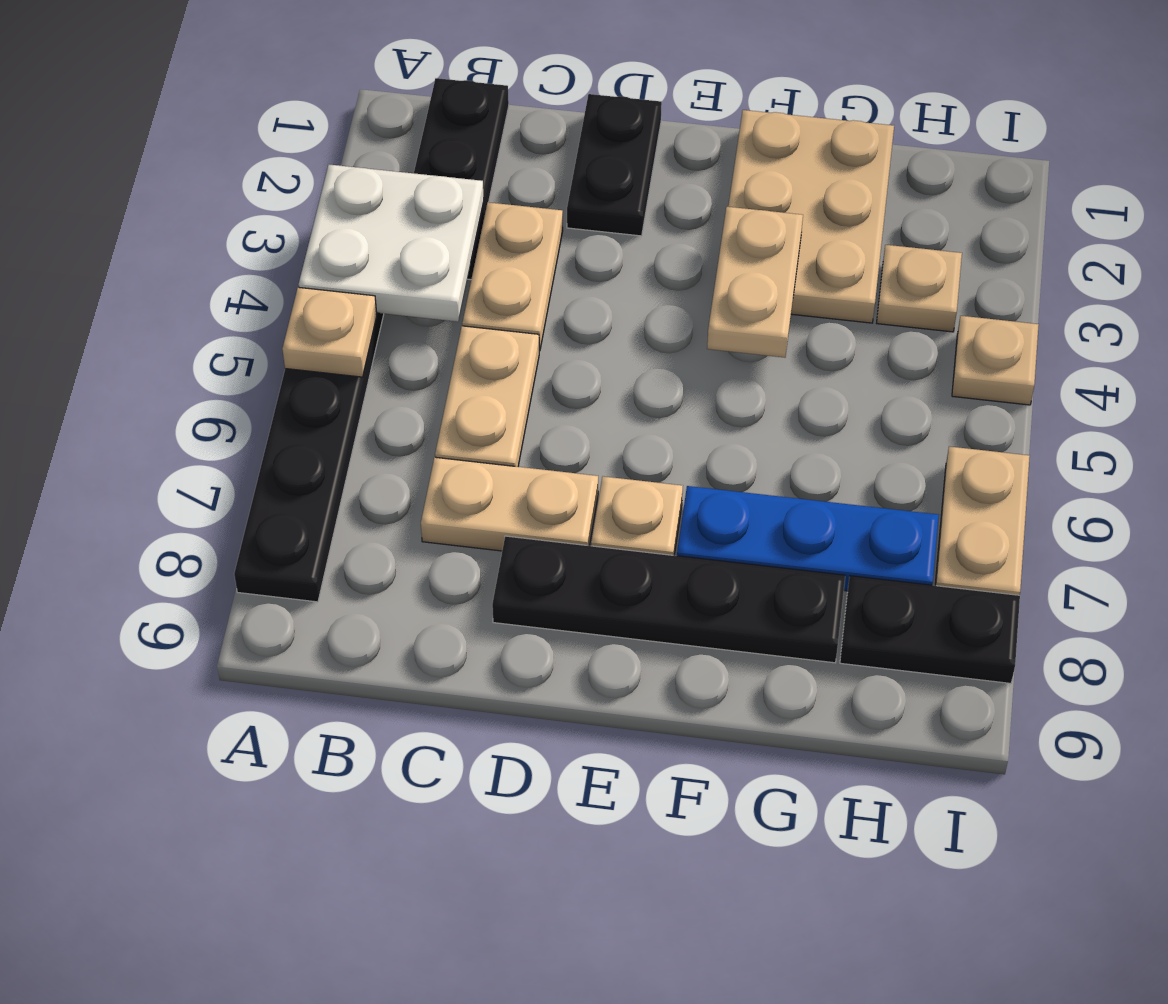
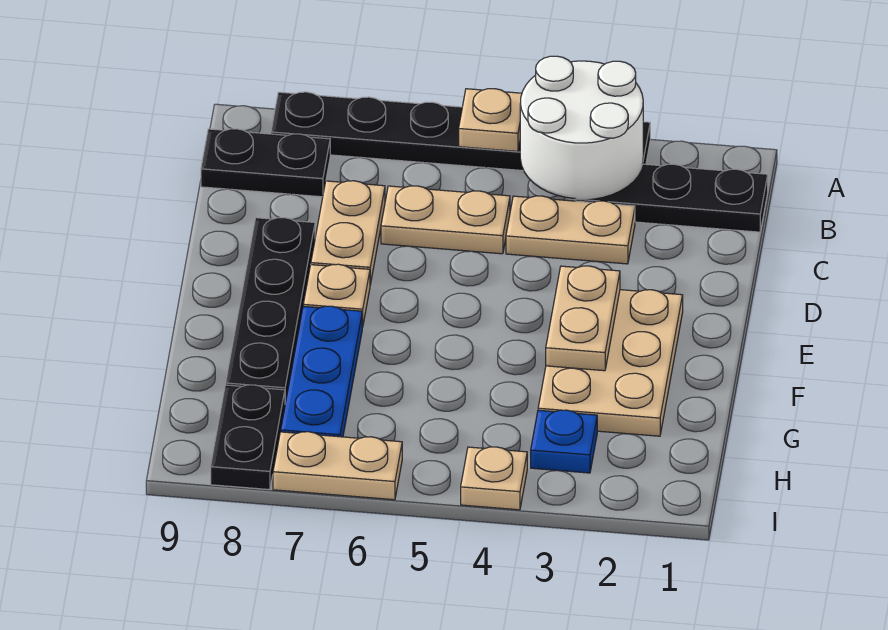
white plate A3:B4 level 2 -> white round brick A3:B4 level 2
black plate D1:D2 level 1 -> black plate B8:B9 level 1
tan plate F1:G3 level 1 -> tan plate E2:G3 level 1
tan plate F3:F4 level 2 -> tan plate E3:F3 level 2
tan plate H3 level 1 -> blue plate H3 level 1

